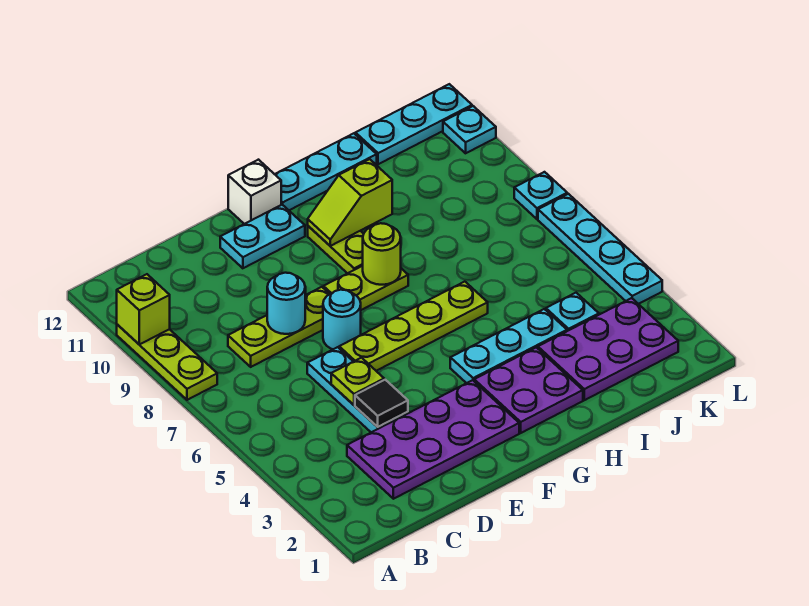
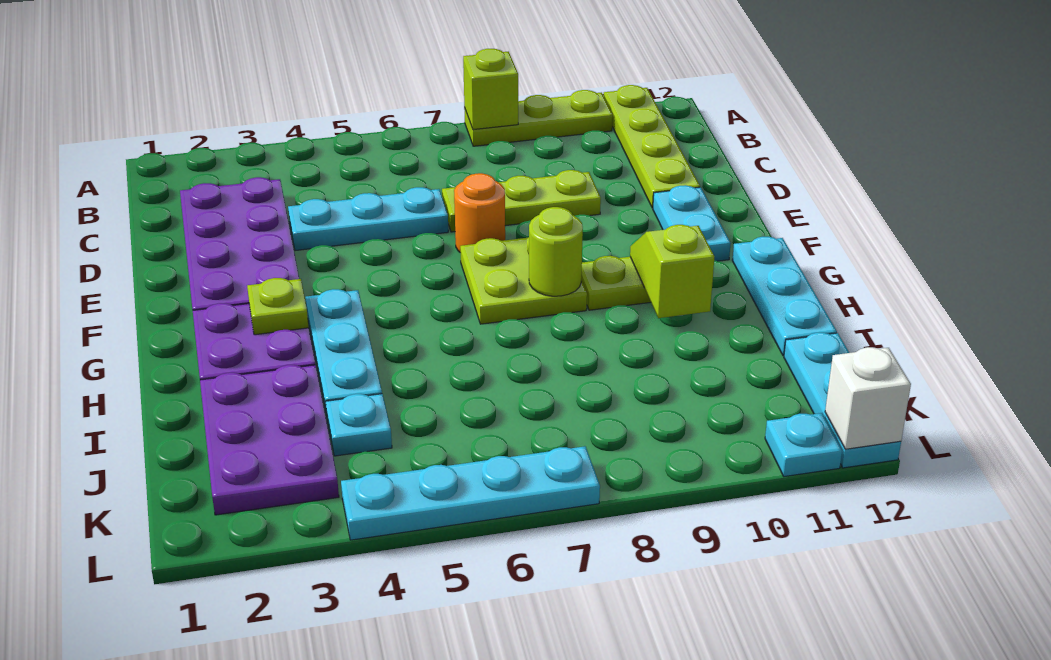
lime brick A10 level 2 -> lime brick A8 level 2
lime plate C8:E8 level 1 -> lime plate D7:D9 level 1
black tile D4 level 2 -> none
lime plate D5 level 2 -> lime plate G3 level 2
cyan round brick D8 level 2 -> none
lime plate E6:H6 level 1 -> lime plate A11:D11 level 1
cyan round brick E7 level 1 -> orange round brick E7 level 1
lime plate F8:G8 level 1 -> lime plate F7:G8 level 1
white brick F12 level 1 -> white brick L12 level 2
cyan plate L8 level 1 -> none

